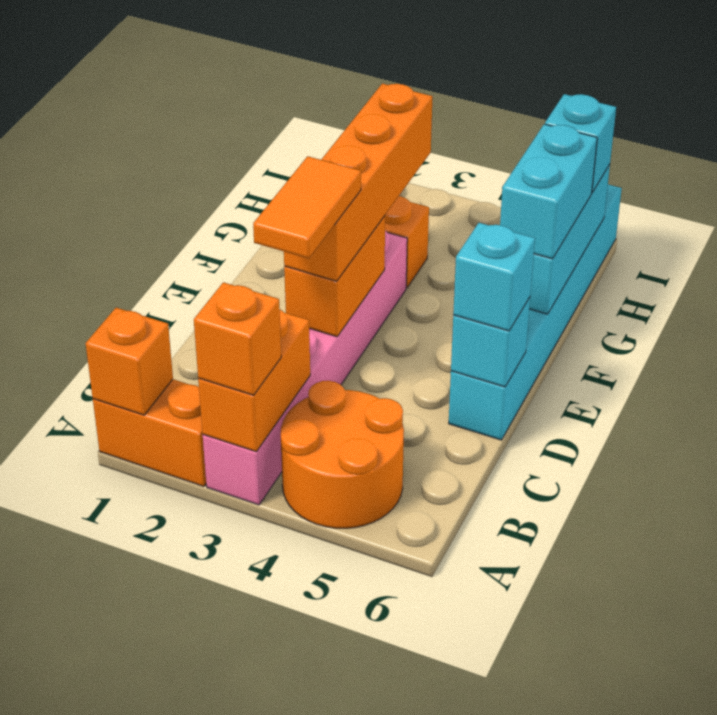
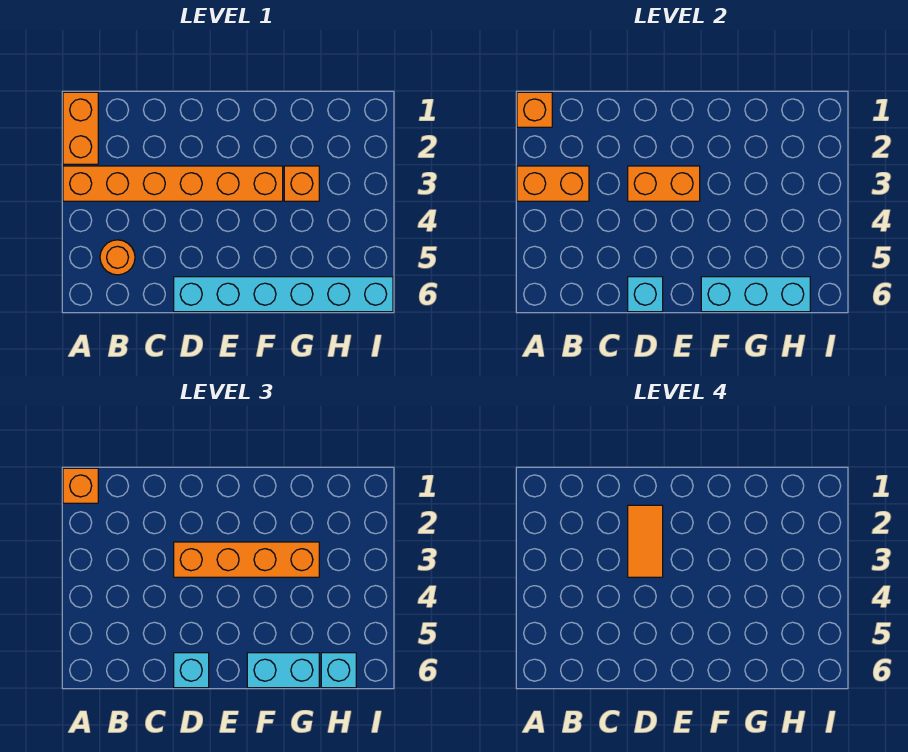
pink brick A3:F3 level 1 -> orange brick A3:F3 level 1
orange brick A3 level 3 -> orange brick A1 level 3
orange round brick A4:B5 level 1 -> orange round brick B5 level 1
orange tile C3:D3 level 4 -> orange tile D2:D3 level 4

